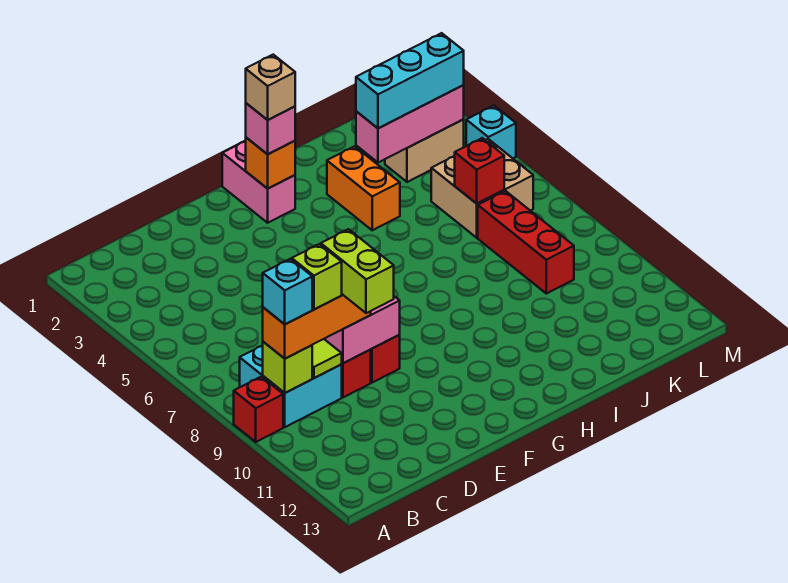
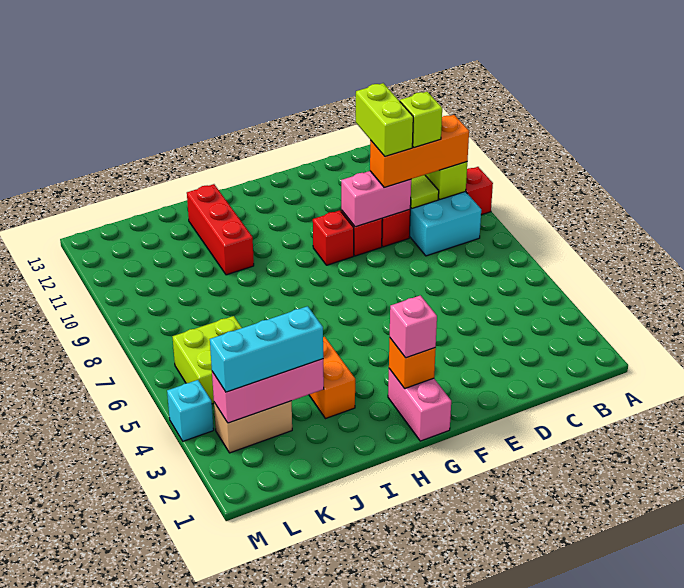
cyan brick B9 level 4 -> none
tan brick G2 level 4 -> none
tan brick K5:L6 level 1 -> lime brick K5:L6 level 1
red brick K6 level 2 -> red brick F9 level 1
red brick K7:K9 level 1 -> red brick I10:I12 level 1

